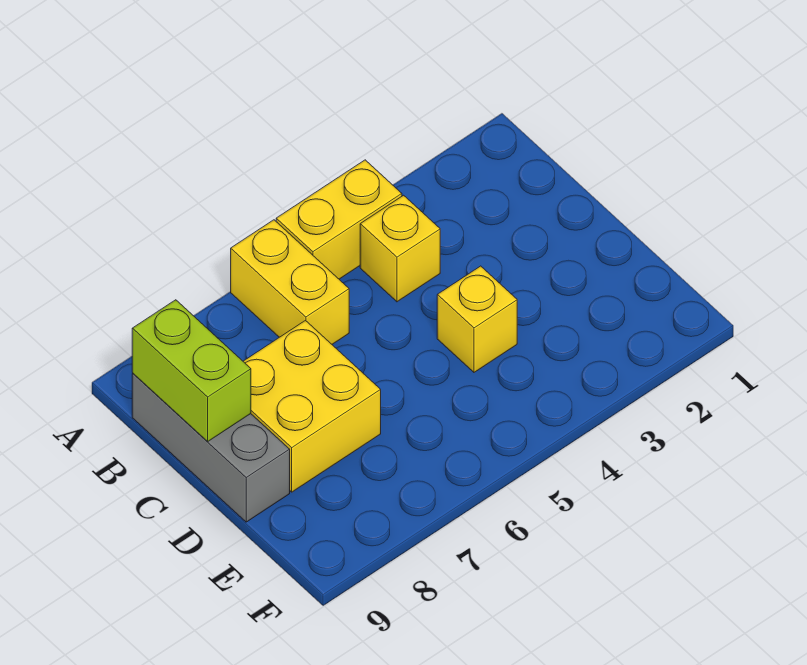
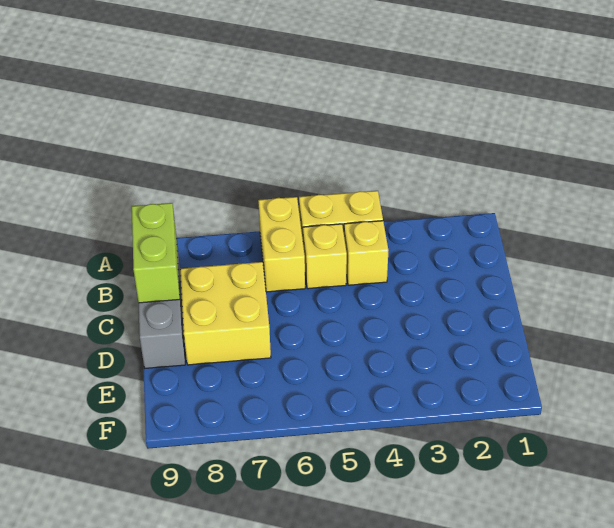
yellow brick D4 level 1 -> yellow brick B5 level 1

